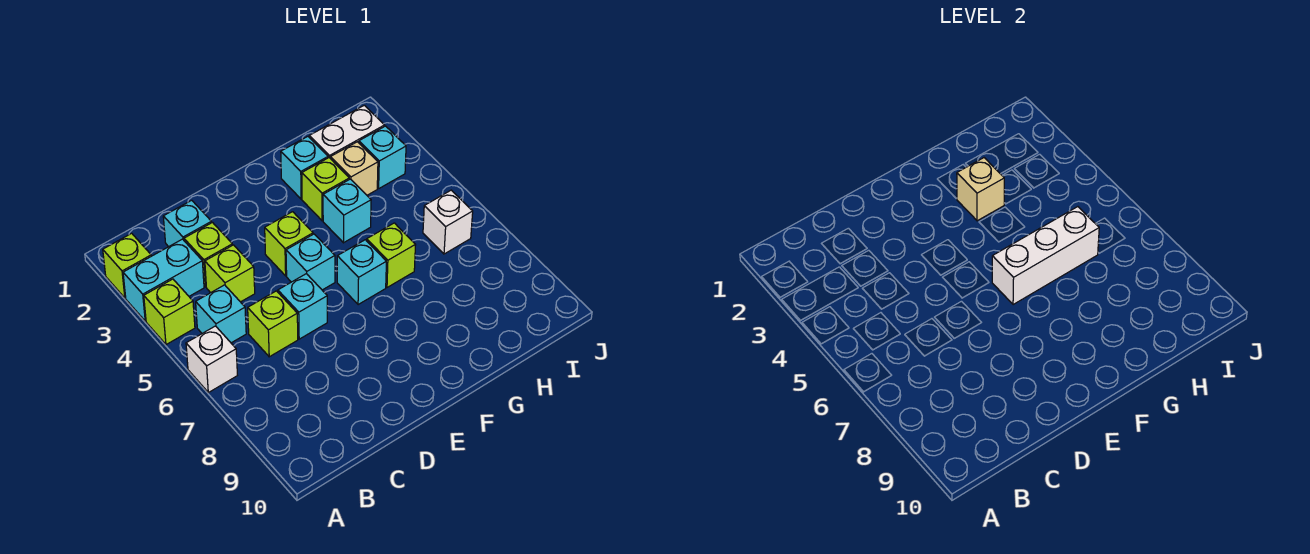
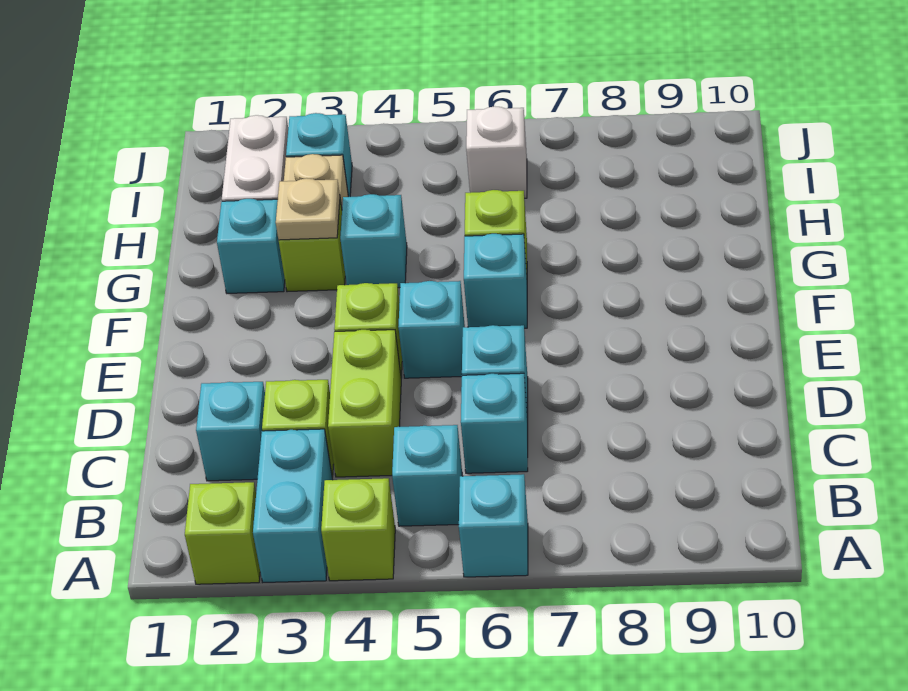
white brick A6 level 1 -> cyan brick A6 level 1
lime brick C4 level 1 -> lime brick C4:D4 level 1
lime brick C6 level 1 -> cyan brick C6 level 1
white brick F6:H6 level 2 -> none
tan brick G3 level 2 -> tan plate G3 level 2

